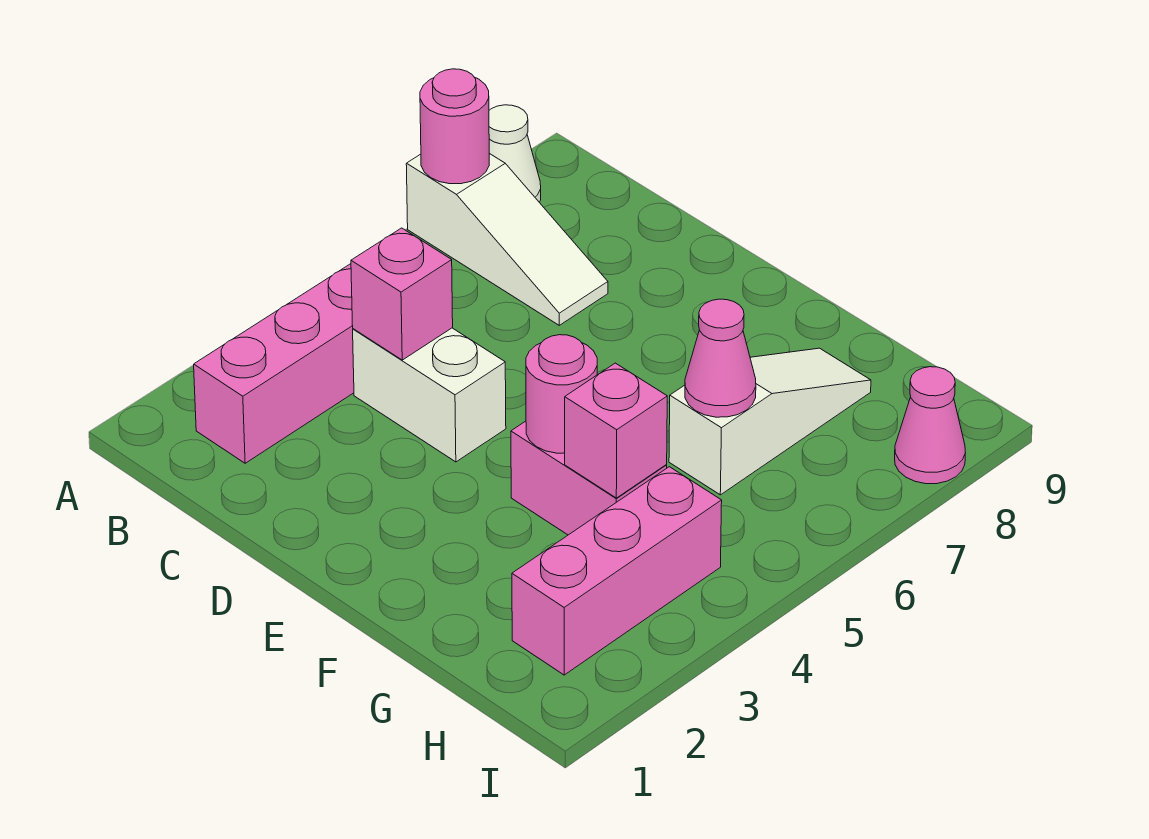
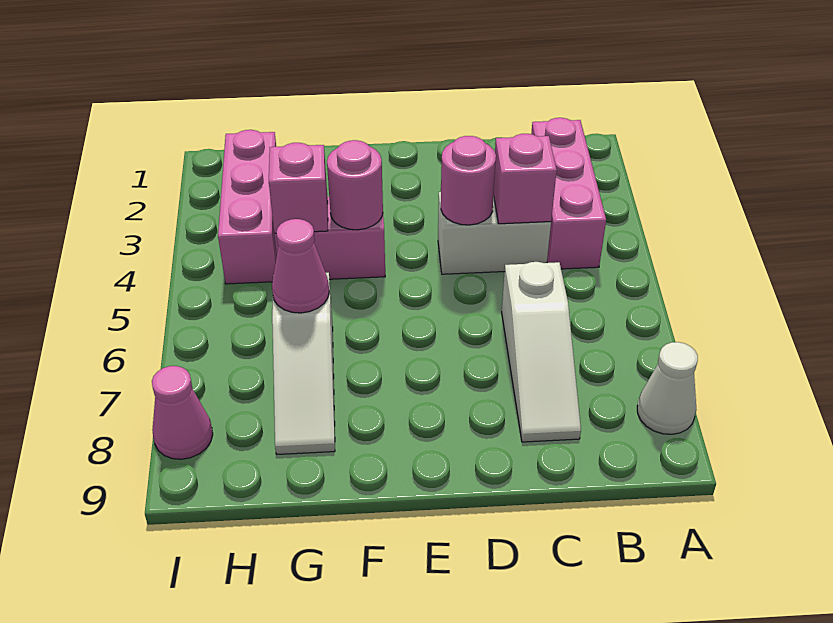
white slope A7:C7 level 1 top A -> white slope C6:C8 level 1 top 6
pink round brick A7 level 2 -> pink round brick D4 level 2

